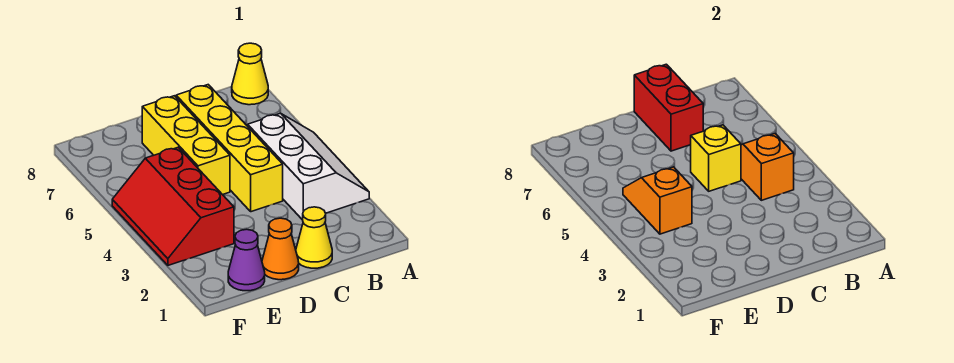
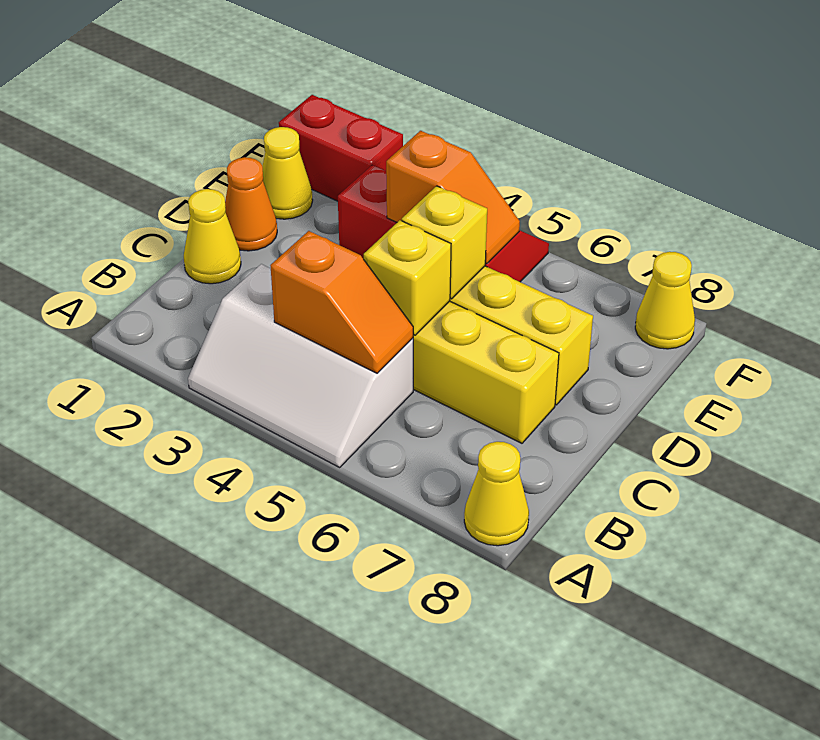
red brick C7:C8 level 2 -> red brick F1:F2 level 1
none -> yellow brick D5 level 2
purple cone E1 level 1 -> yellow cone E1 level 1
none -> yellow cone F8 level 1

